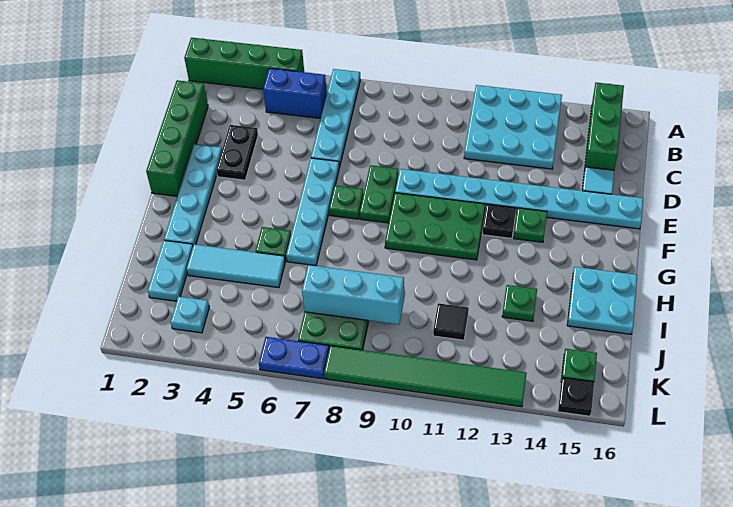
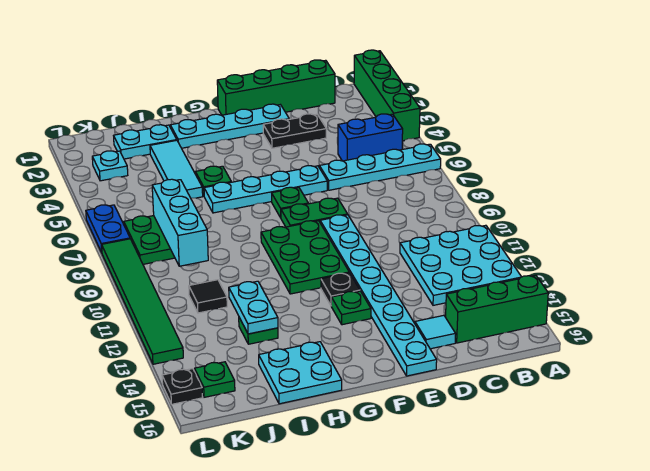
blue brick B4:B5 level 1 -> blue brick B5:C5 level 1
none -> cyan plate I12:I13 level 2

